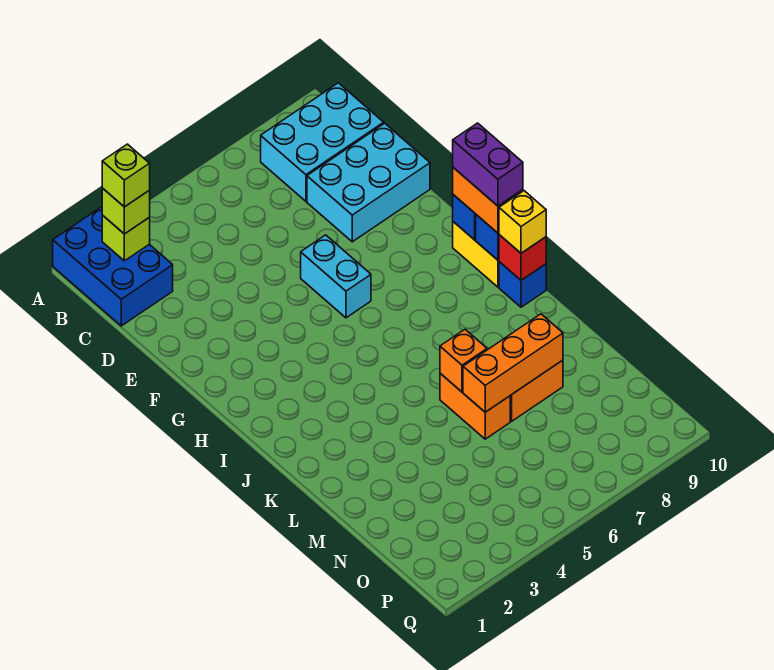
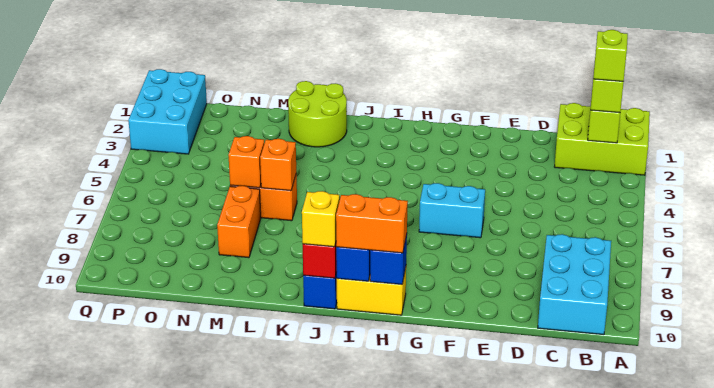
blue brick A1:C2 level 1 -> lime brick A1:C2 level 1
cyan brick D8:E10 level 1 -> cyan brick P1:Q3 level 1
purple brick H10:I10 level 4 -> none
none -> lime round brick K1:L2 level 1
orange brick M6:M8 level 2 -> orange brick M6 level 2

